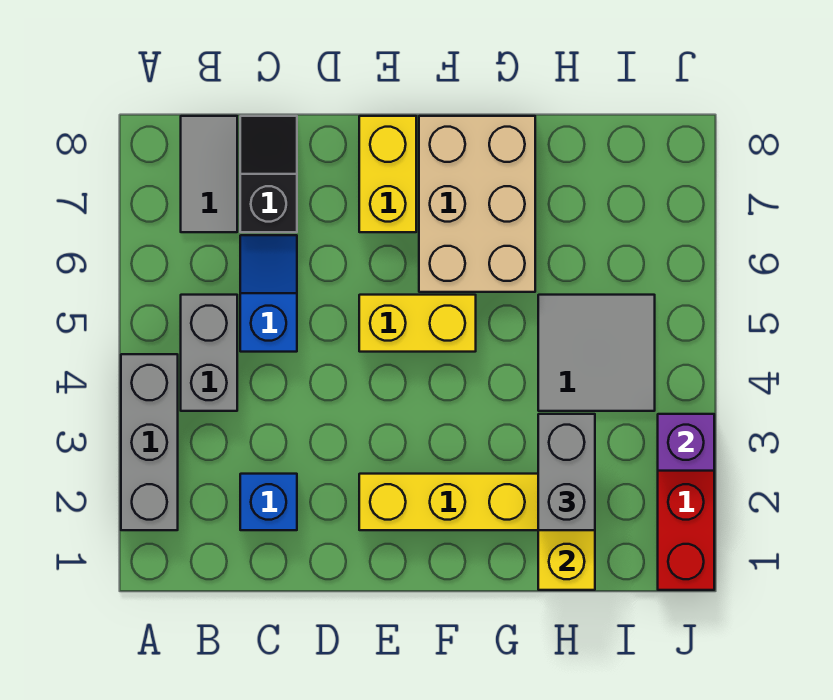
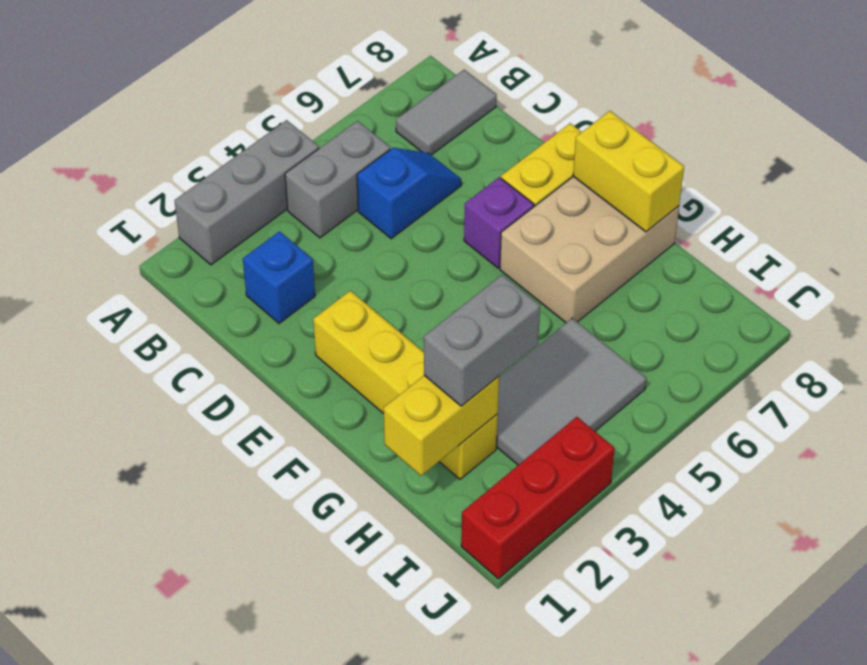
black slope C7:C8 level 1 top 7 -> none
yellow brick E5:F5 level 1 -> yellow brick F8:G8 level 2
grey tile H4:I5 level 1 -> grey tile H3:I5 level 1
purple brick J3 level 2 -> purple brick E6 level 1

